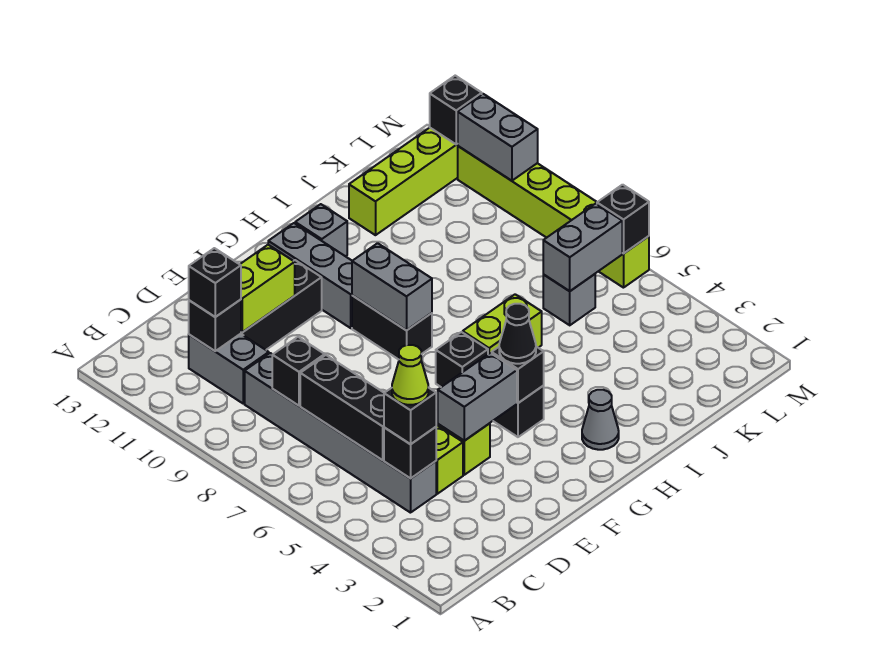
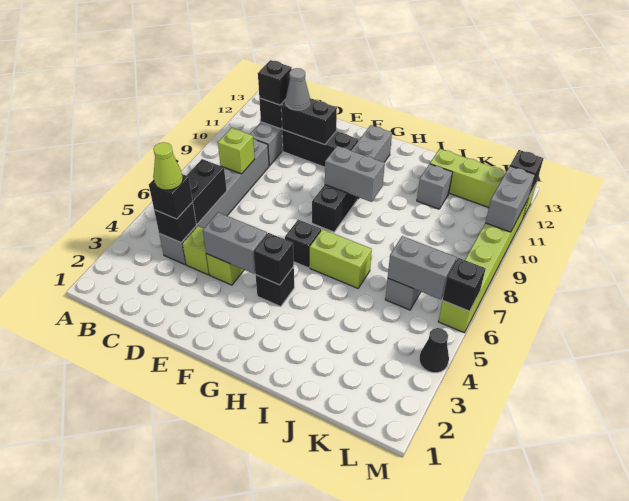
black brick C5:C7 level 2 -> black brick C5:C6 level 2
black brick C8 level 2 -> lime brick C8 level 2
lime brick D11:E11 level 2 -> black brick D11:E11 level 2
black cone G4 level 3 -> black cone M4 level 1
grey brick G8:G9 level 2 -> grey brick G9:H9 level 2
grey cone H2 level 1 -> grey cone D11 level 3
grey brick H12 level 1 -> grey brick J11 level 1

